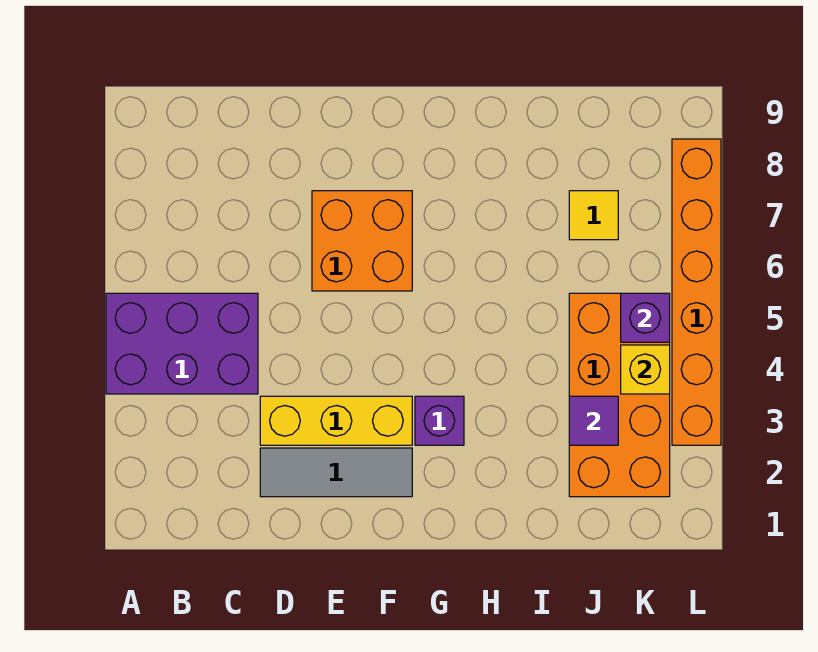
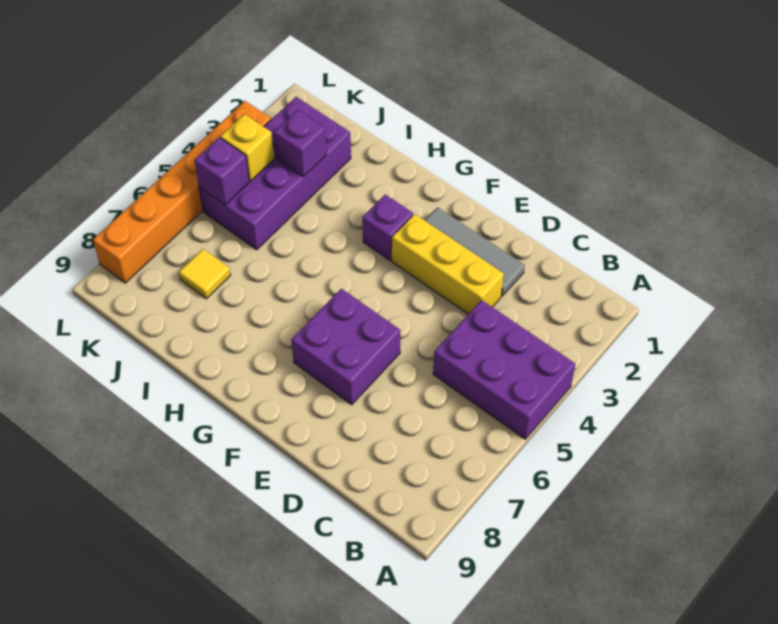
orange brick E6:F7 level 1 -> purple brick E6:F7 level 1
orange brick J2:K5 level 1 -> purple brick J2:K5 level 1
purple tile J3 level 2 -> purple brick J3 level 2

